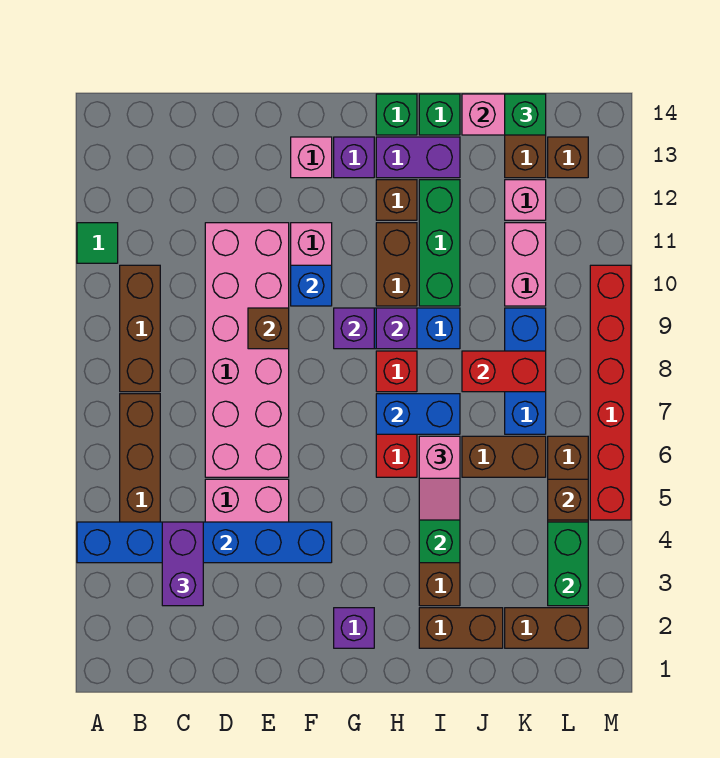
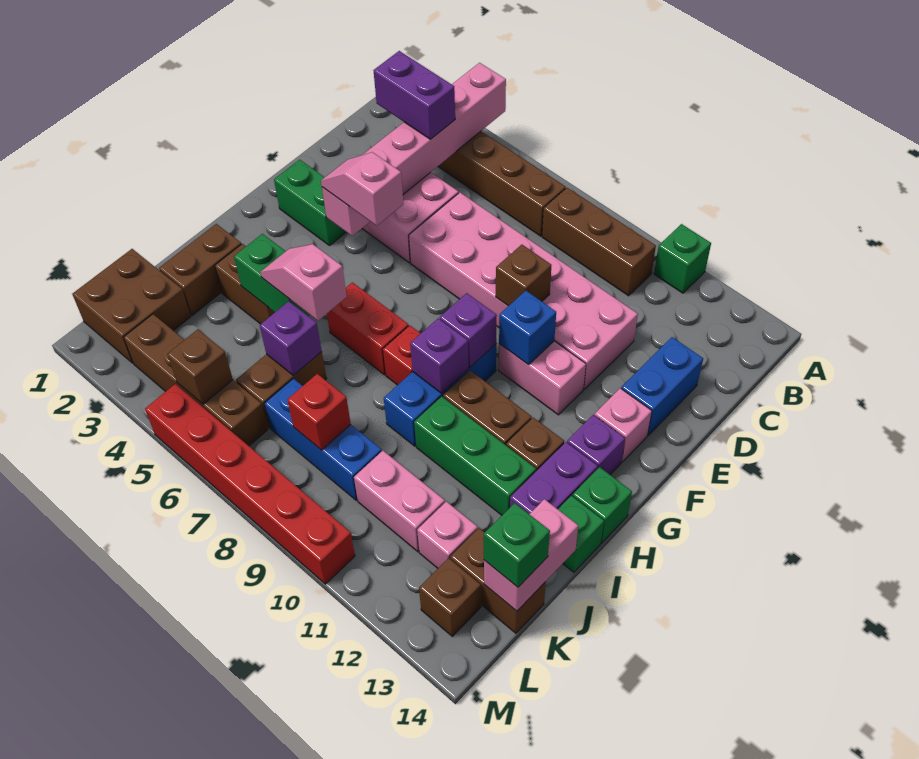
blue brick A4:F4 level 2 -> pink brick A4:F4 level 2
green tile A11 level 1 -> green brick A11 level 1
none -> pink slope F4:F5 level 3 top 5
purple brick G2 level 1 -> purple brick J6 level 2
blue brick H7:I7 level 2 -> blue brick D13:E13 level 1
red brick J8:K8 level 2 -> red brick K8 level 2
brown brick K2:L2 level 1 -> brown brick K1:L2 level 1
green brick L3:L4 level 2 -> green brick F2:F3 level 1

